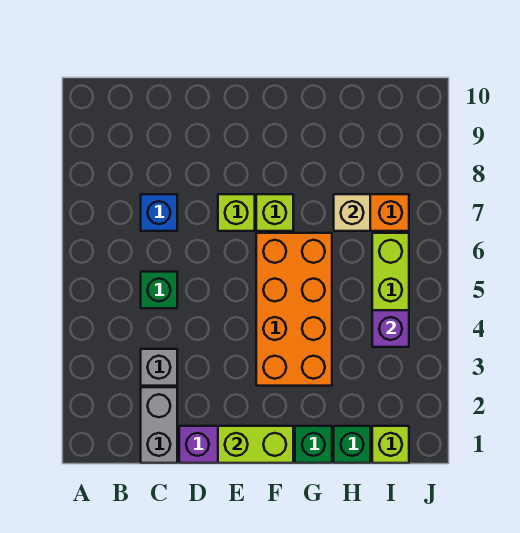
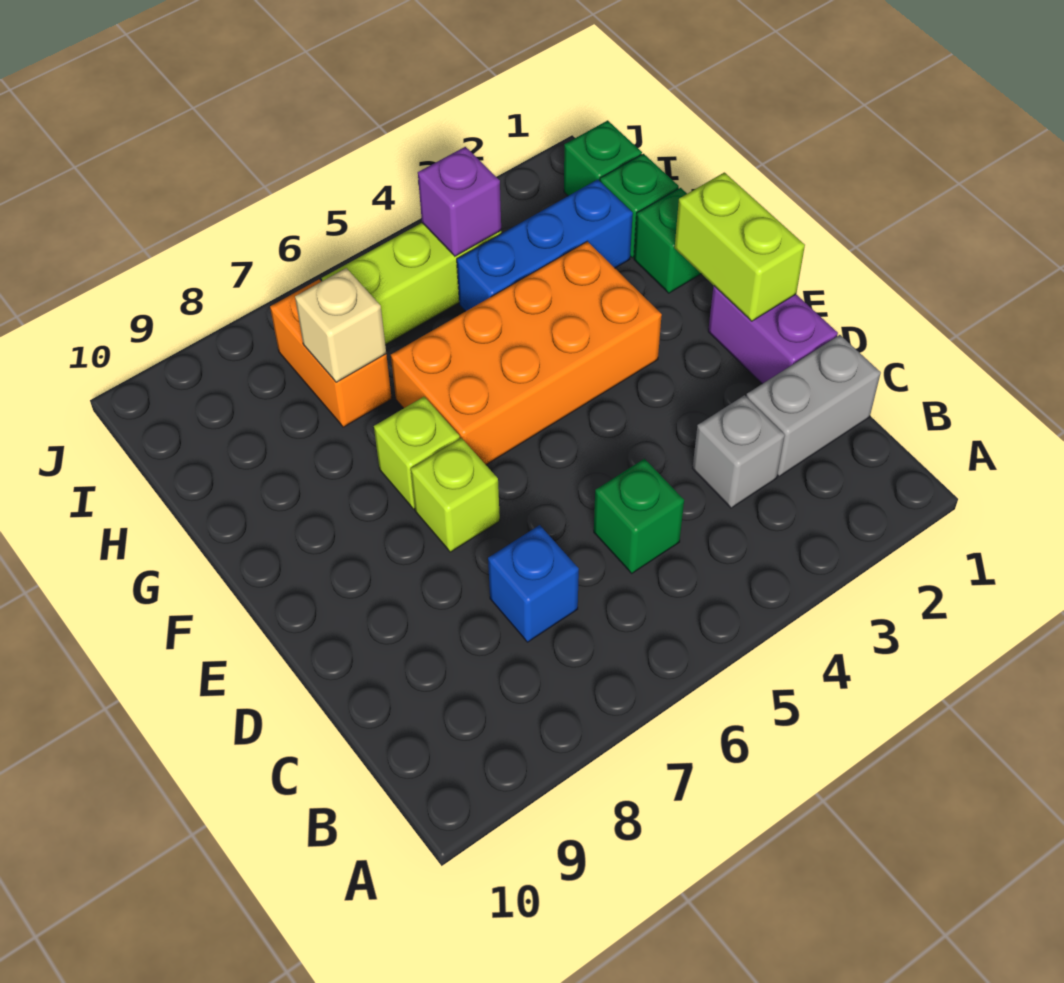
none -> blue brick H2:H4 level 1
lime brick I1 level 1 -> green brick I1 level 1

